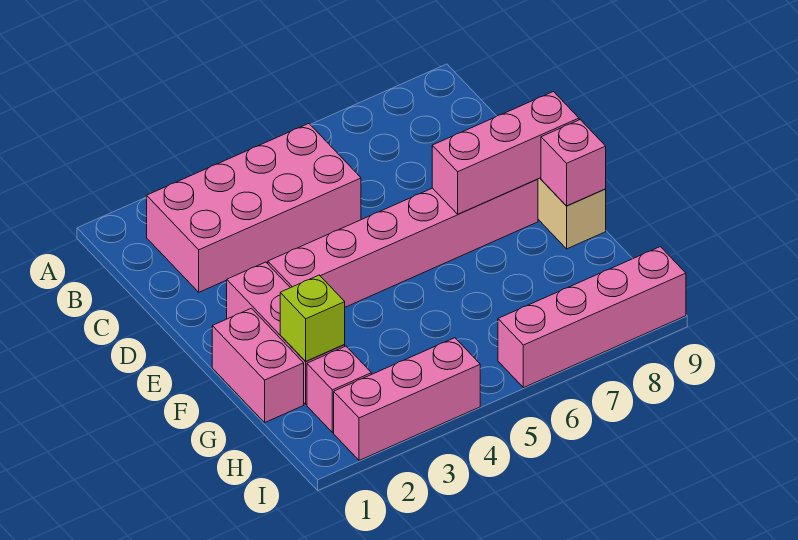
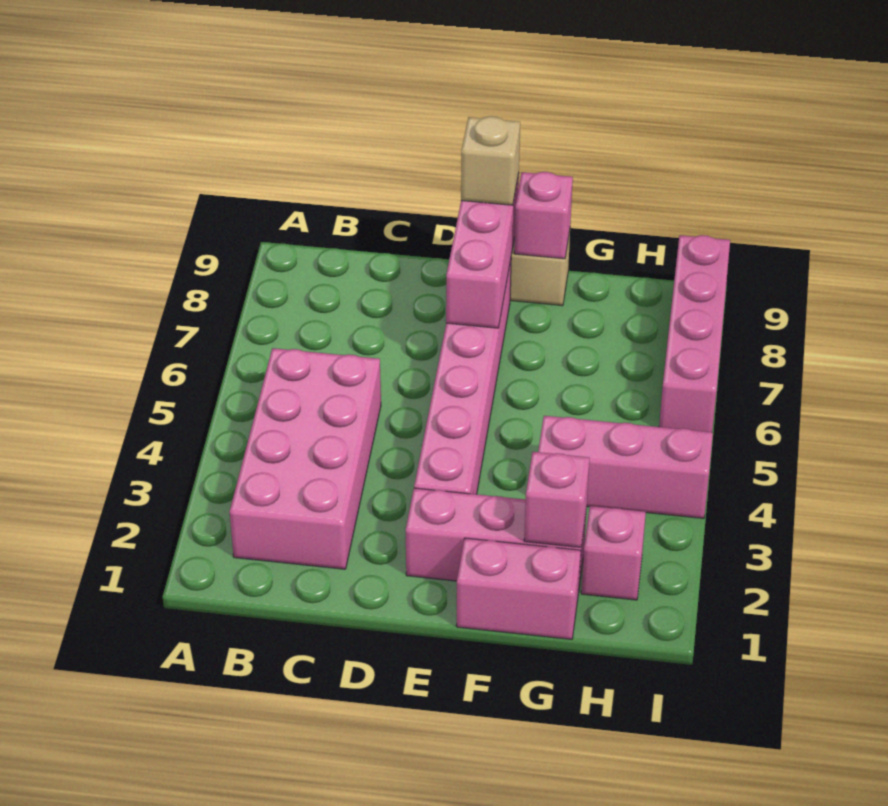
none -> tan brick E9 level 3
lime brick G2 level 2 -> pink brick G2 level 2
pink brick I2:I4 level 1 -> pink brick G4:I4 level 1

